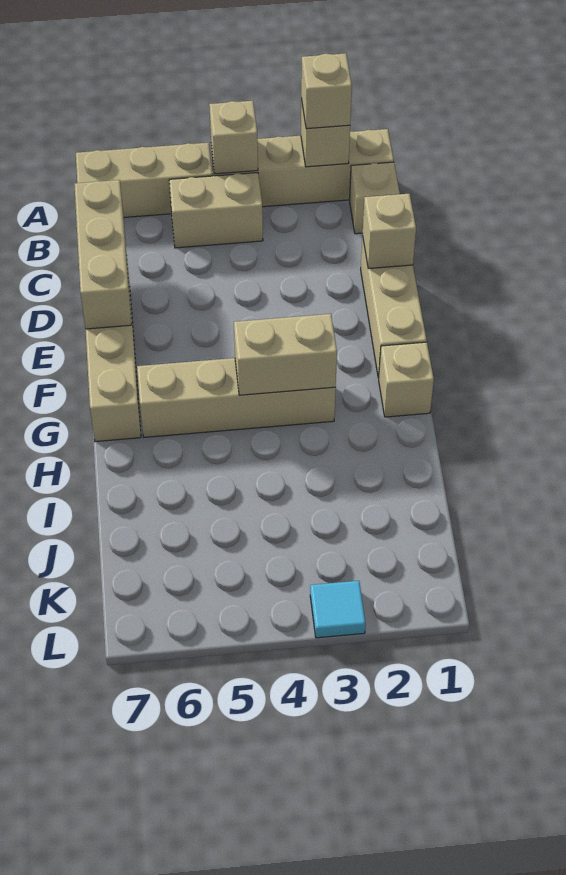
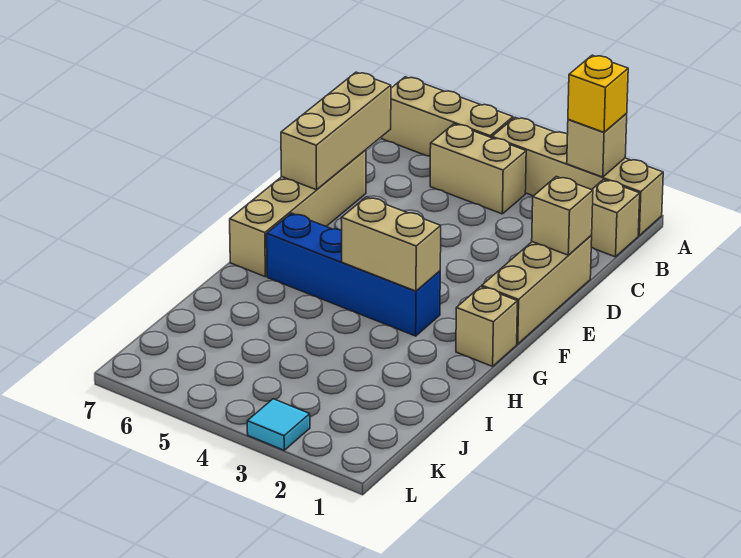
tan brick A2 level 3 -> yellow brick A2 level 3
tan brick A4 level 2 -> none
tan brick G3:G6 level 1 -> blue brick G3:G6 level 1

